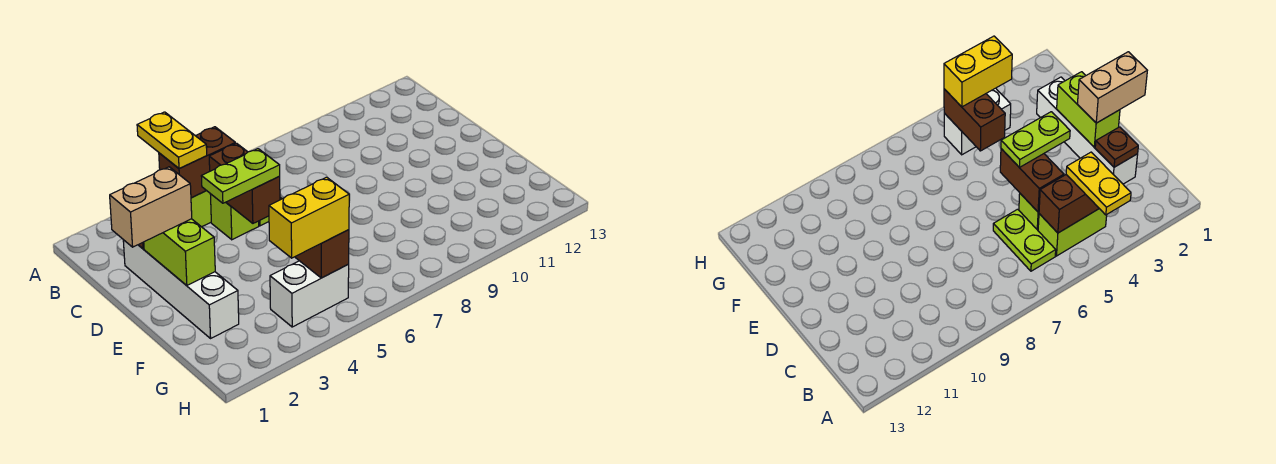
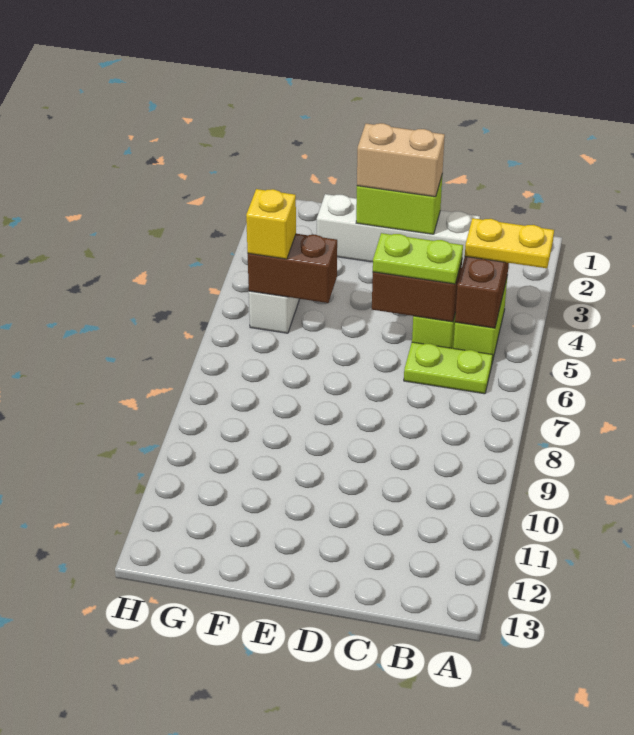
brown plate C2 level 2 -> none
tan brick D1:D2 level 3 -> tan brick D2:E2 level 3
lime plate D4:D5 level 3 -> lime plate C5:D5 level 3
yellow brick G4:G5 level 3 -> yellow brick G5 level 3

